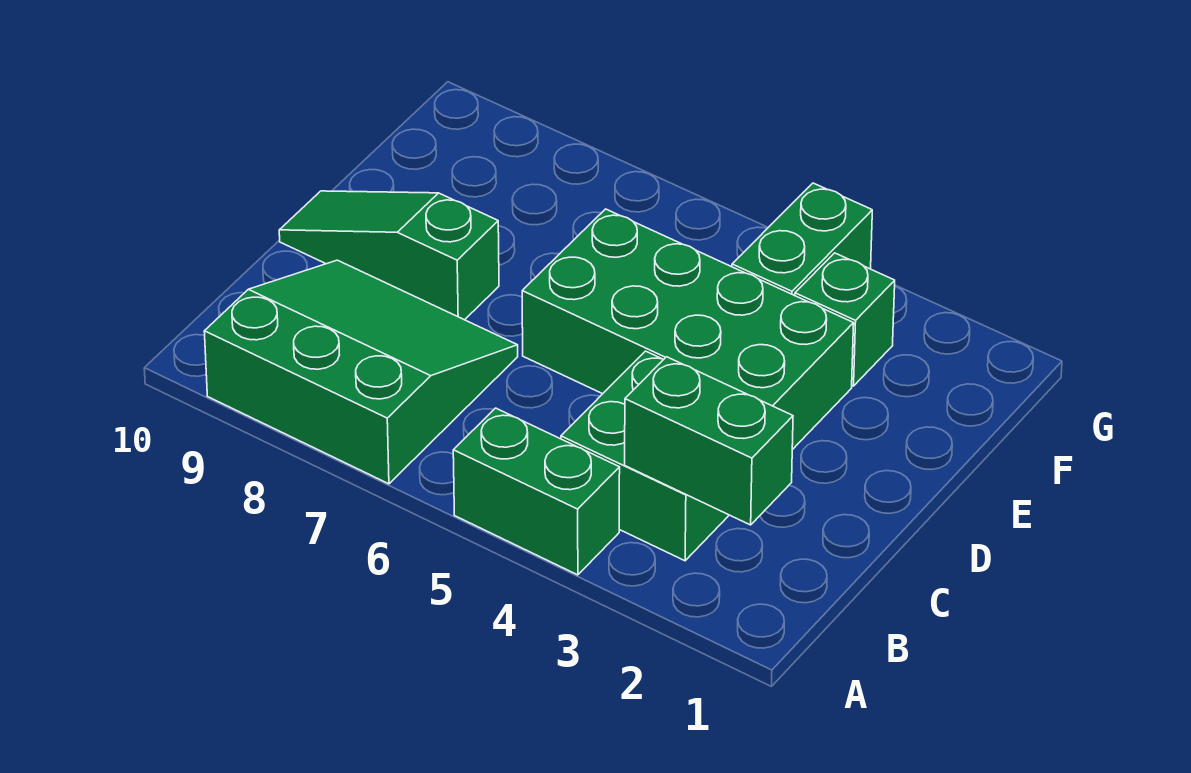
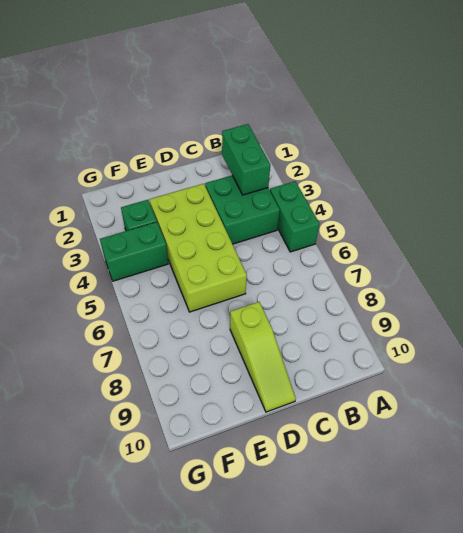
green slope A7:C9 level 1 top A -> none
green brick D3:E6 level 1 -> lime brick D3:E6 level 1
green slope D8:D10 level 1 top 8 -> lime slope D8:D10 level 1 top 8

